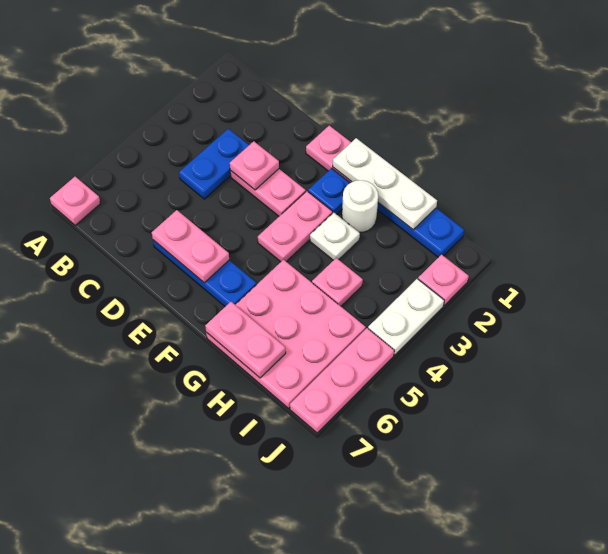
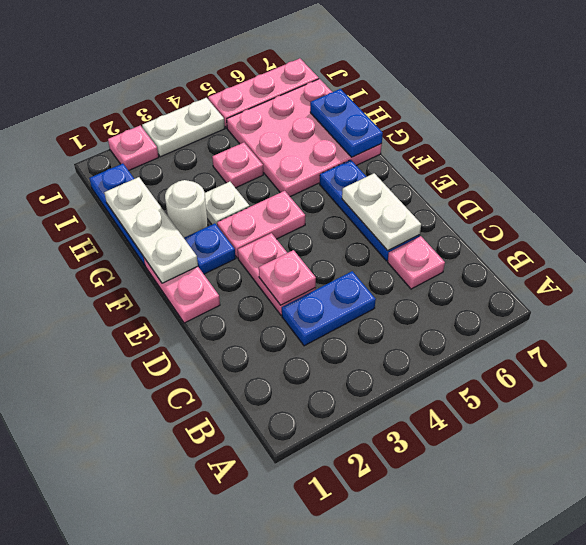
pink plate A7 level 1 -> pink plate C6 level 1
pink plate D6:E6 level 2 -> white plate D6:E6 level 2
pink plate G7:H7 level 2 -> blue plate G7:H7 level 2

